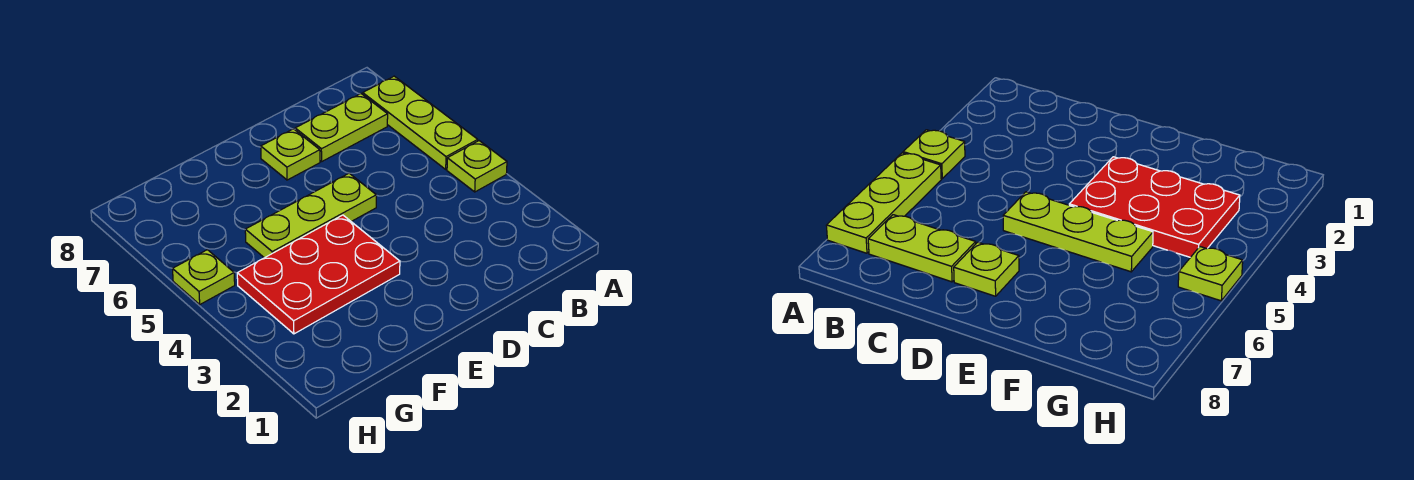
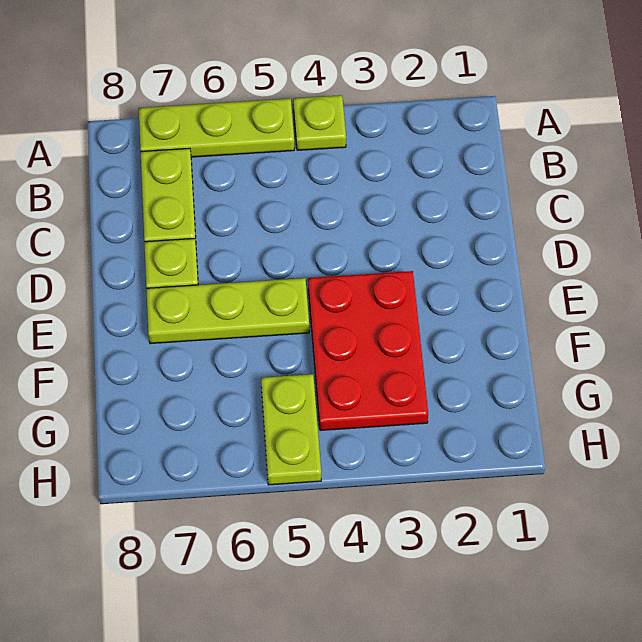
lime plate D5:F5 level 1 -> lime plate E5:E7 level 1
lime plate H5 level 1 -> lime plate G5:H5 level 1

